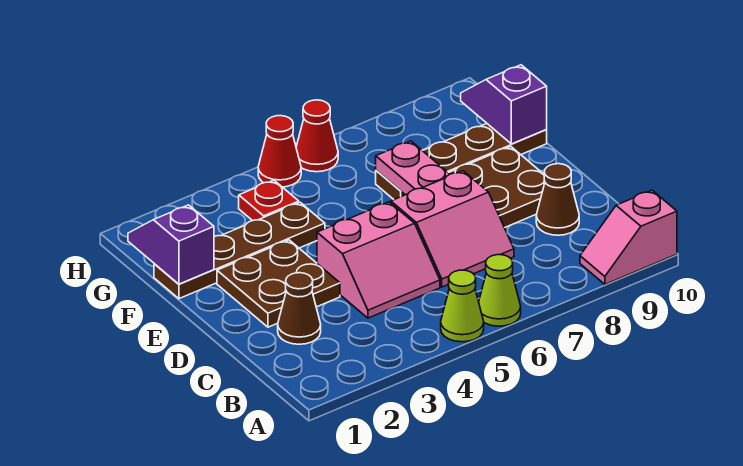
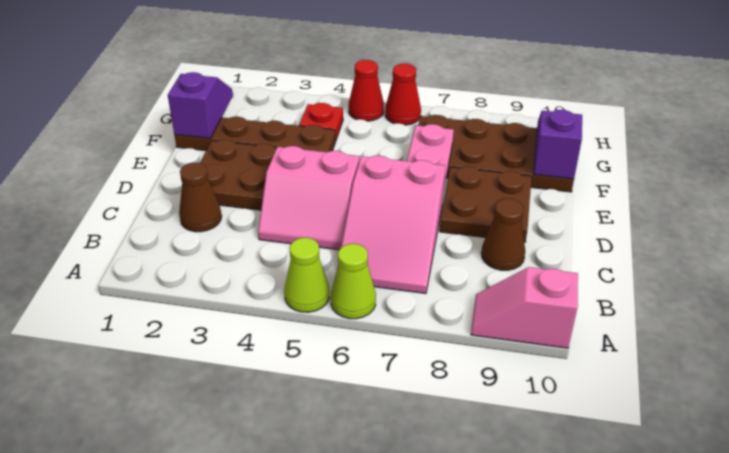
pink slope C6:D7 level 1 top D -> pink slope B6:D7 level 1 top D
brown plate F7:F10 level 1 -> brown plate F7:G10 level 1

